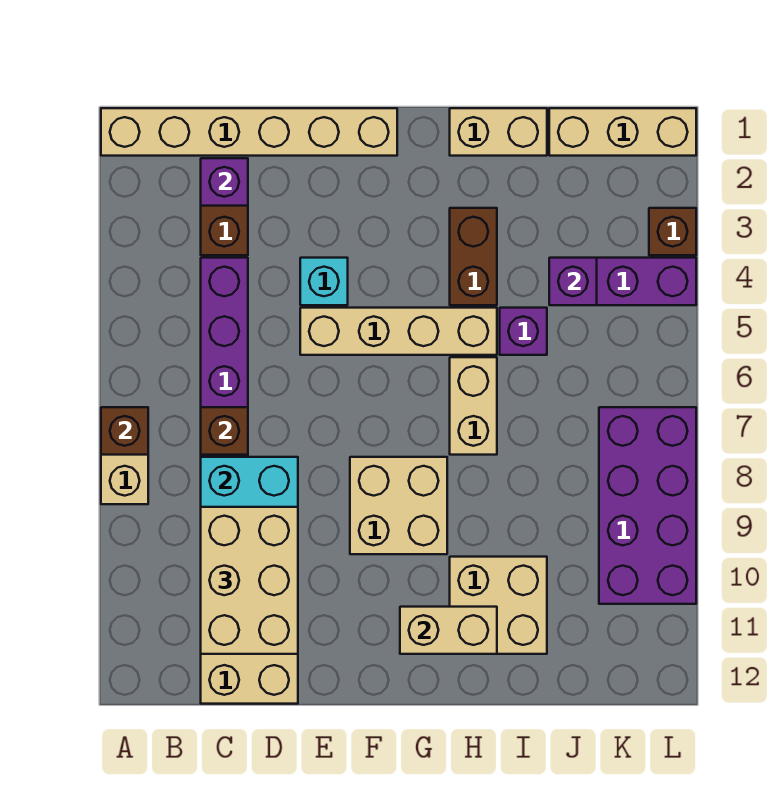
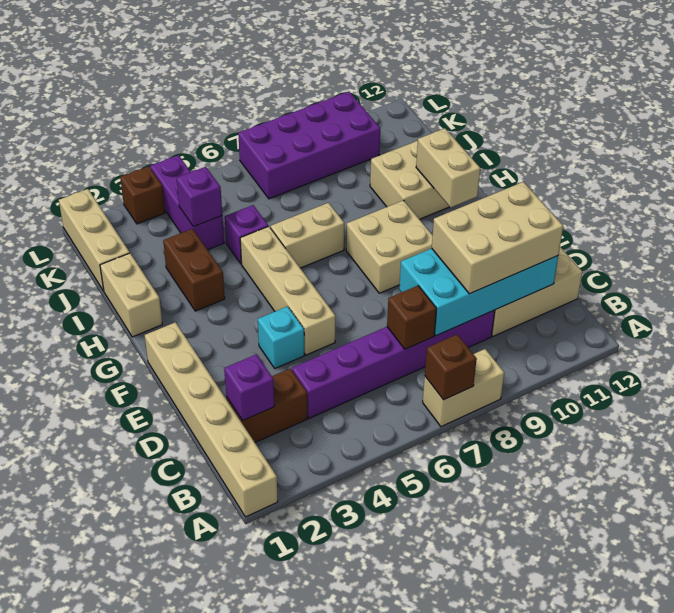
brown brick H3:H4 level 1 -> brown brick H3:I3 level 1

